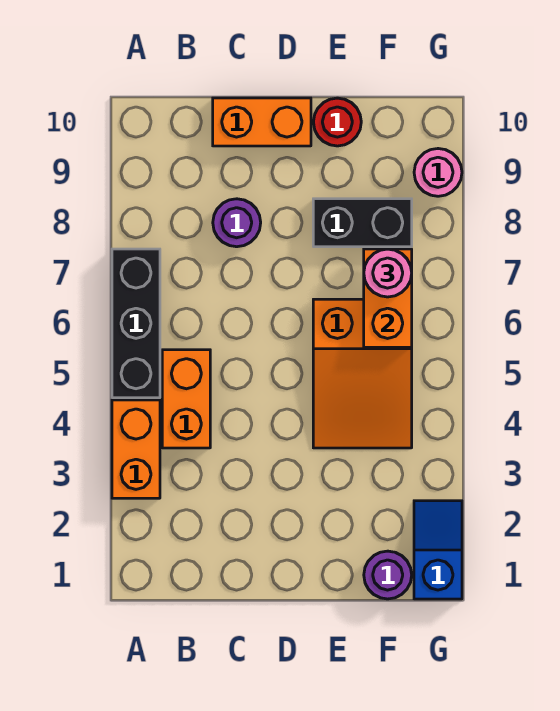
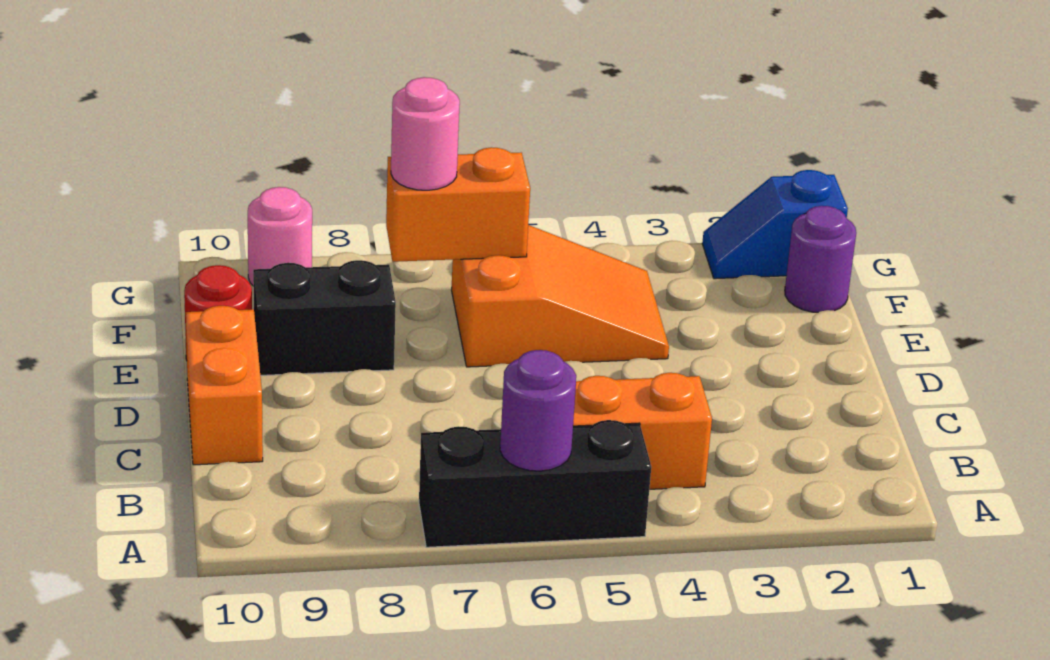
orange brick A3:A4 level 1 -> none
purple round brick C8 level 1 -> purple round brick A6 level 2
black brick E8:F8 level 1 -> black brick E8:E9 level 1

